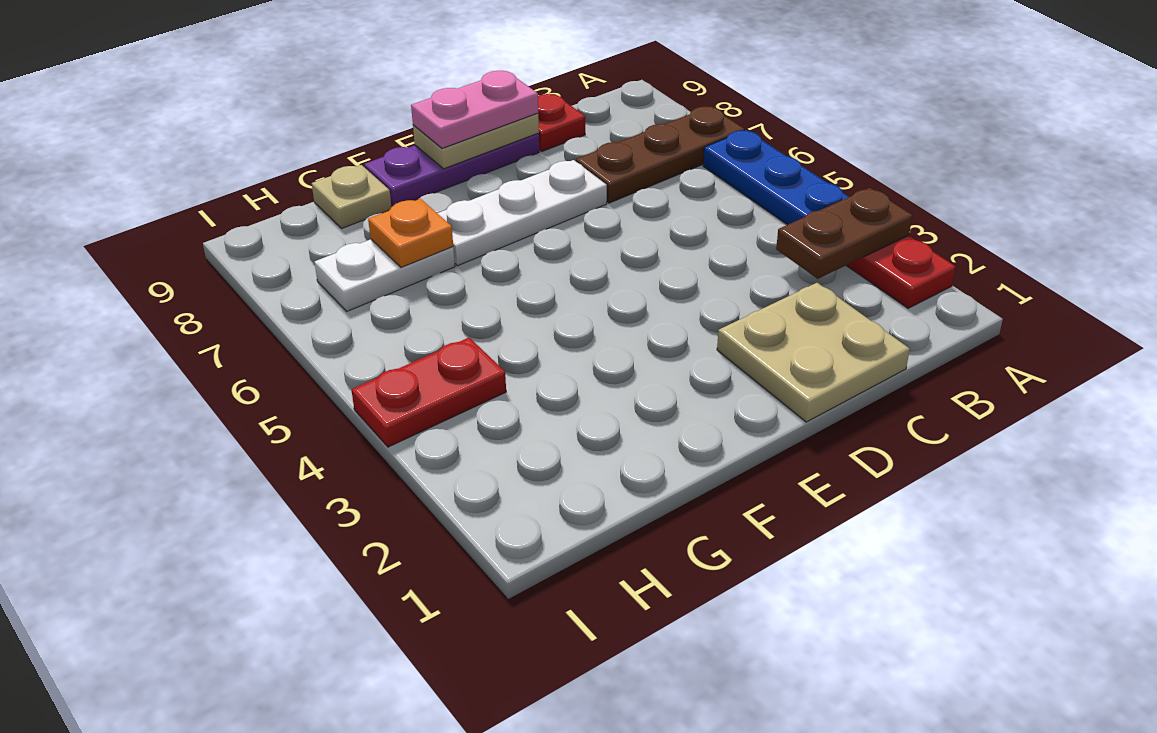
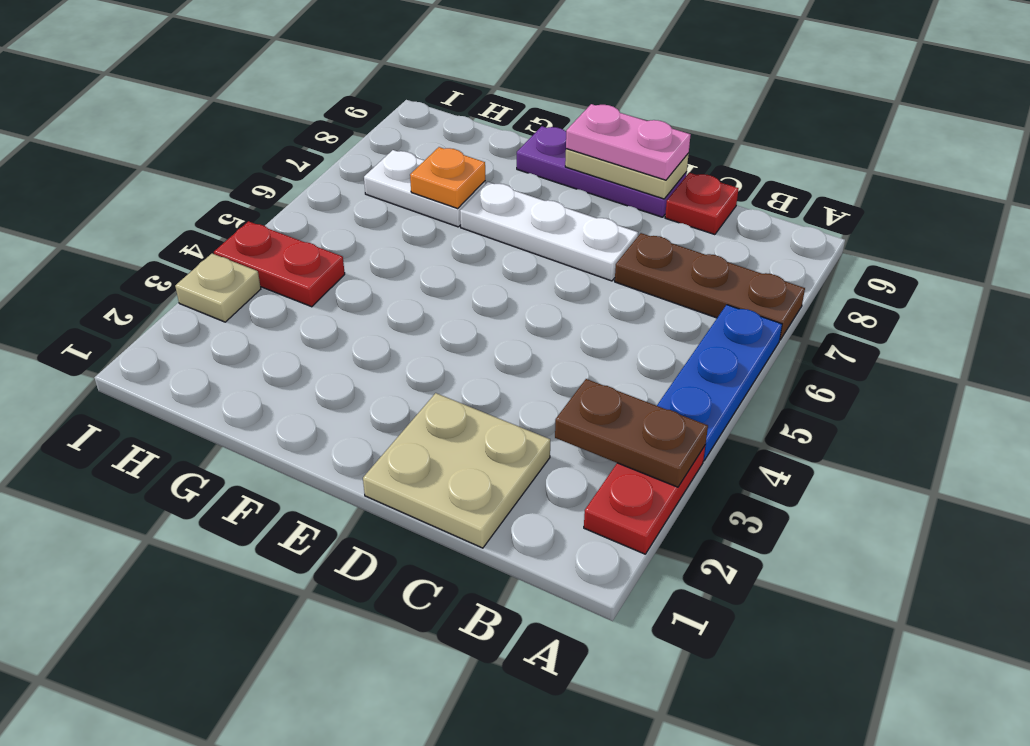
tan plate G9 level 1 -> tan plate I3 level 1

